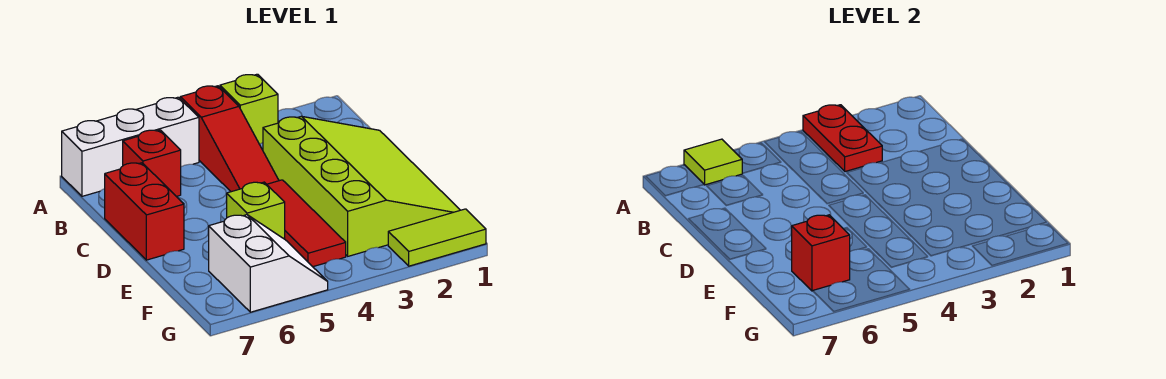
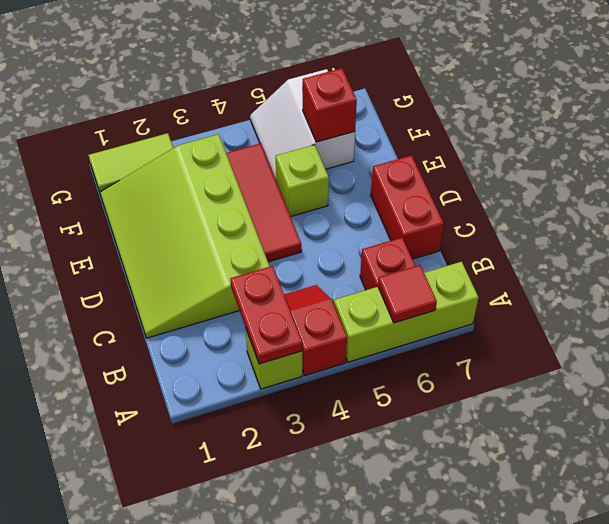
red slope A4:C4 level 1 top A -> red slope A4:B4 level 1 top A
white brick A5:A7 level 1 -> lime brick A5:A7 level 1
lime tile A6 level 2 -> red tile A6 level 2

